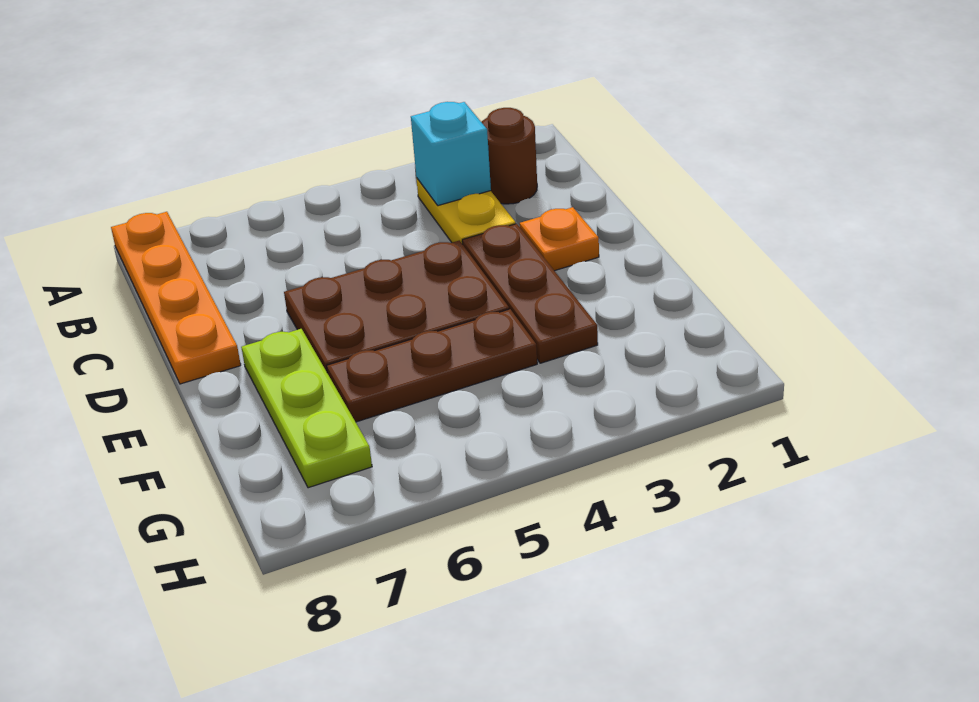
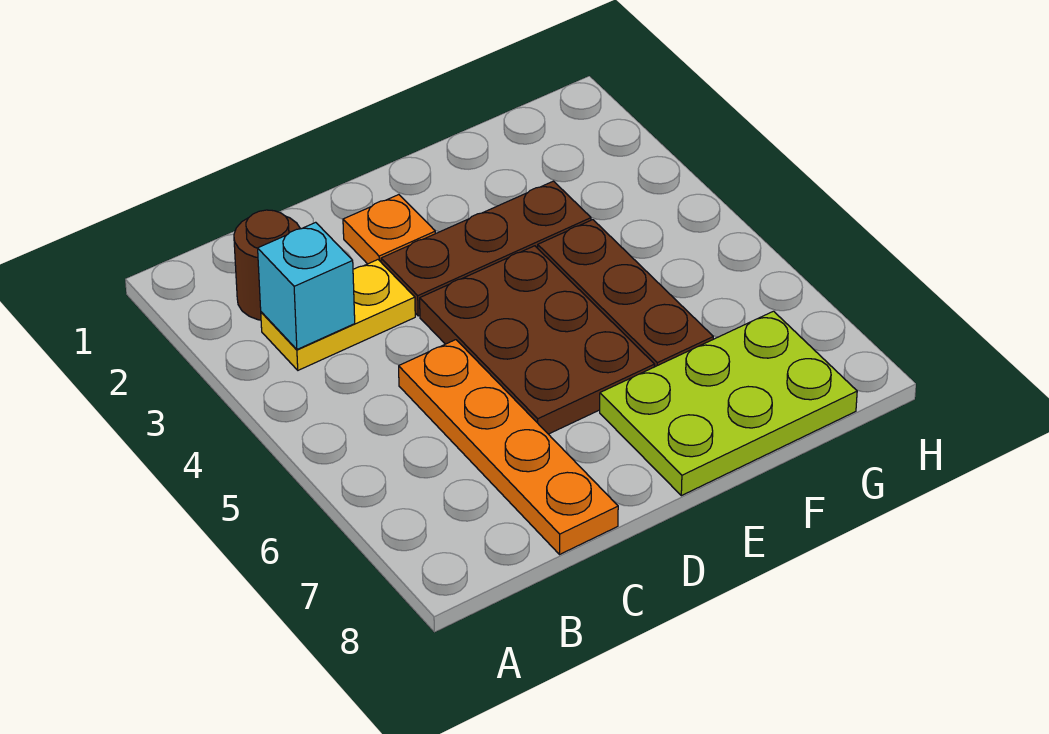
orange plate A8:D8 level 1 -> orange plate C5:C8 level 1
lime plate E7:G7 level 1 -> lime plate E7:G8 level 1

